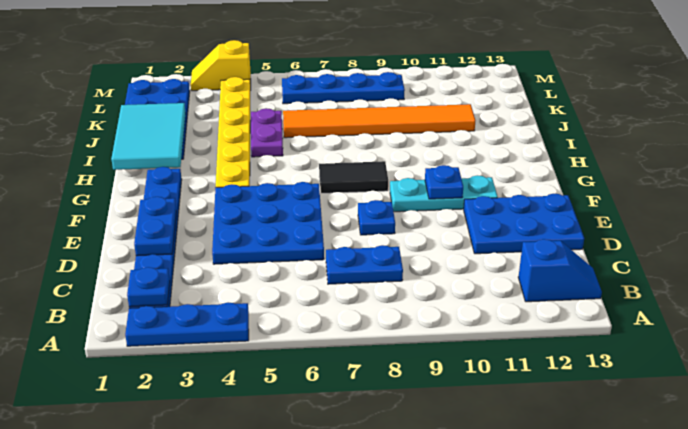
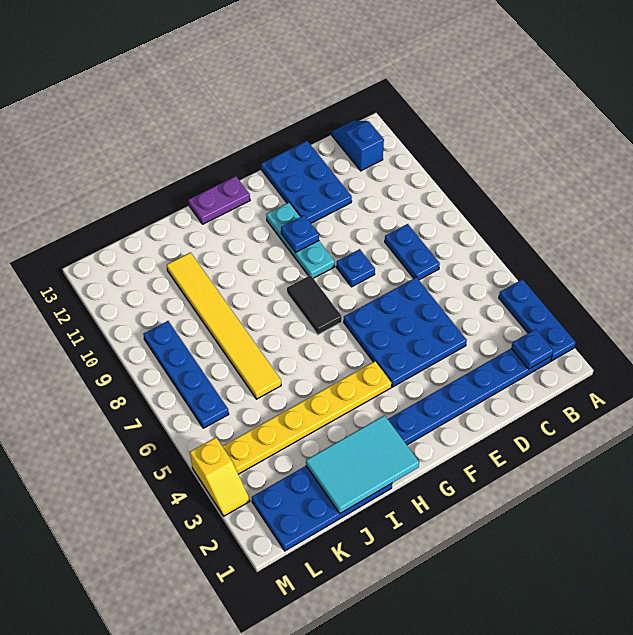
blue plate D2:E2 level 2 -> none
purple plate I5:J5 level 1 -> purple plate G13:H13 level 1
orange tile J6:J11 level 1 -> yellow tile J6:J11 level 1

